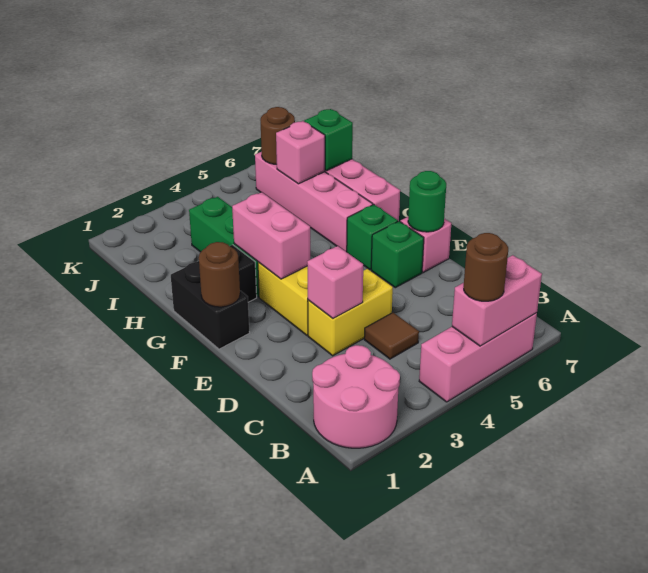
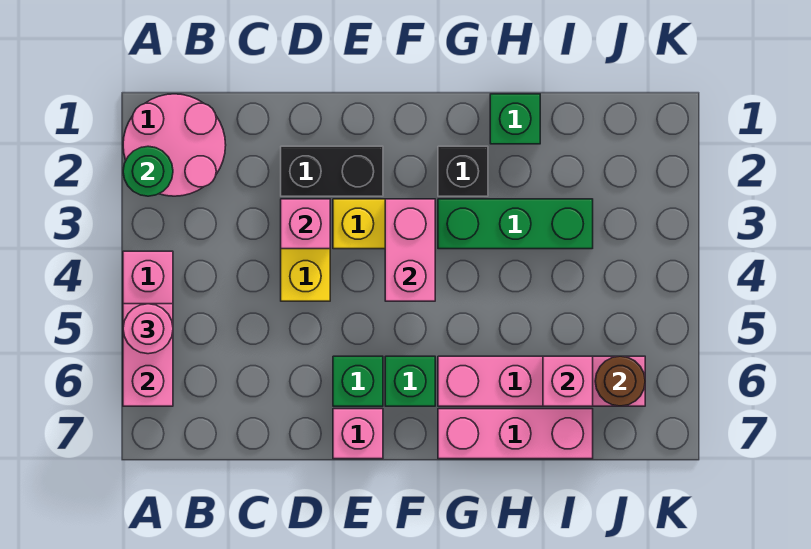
brown round brick A5 level 3 -> pink round brick A5 level 3
brown tile C4 level 1 -> none
green round brick E7 level 2 -> green round brick A2 level 2
black brick F1:G1 level 1 -> black brick D2:E2 level 1
brown round brick F1 level 2 -> none
pink brick F3:G3 level 2 -> pink brick F3:F4 level 2
green brick I7 level 2 -> green brick H1 level 1

